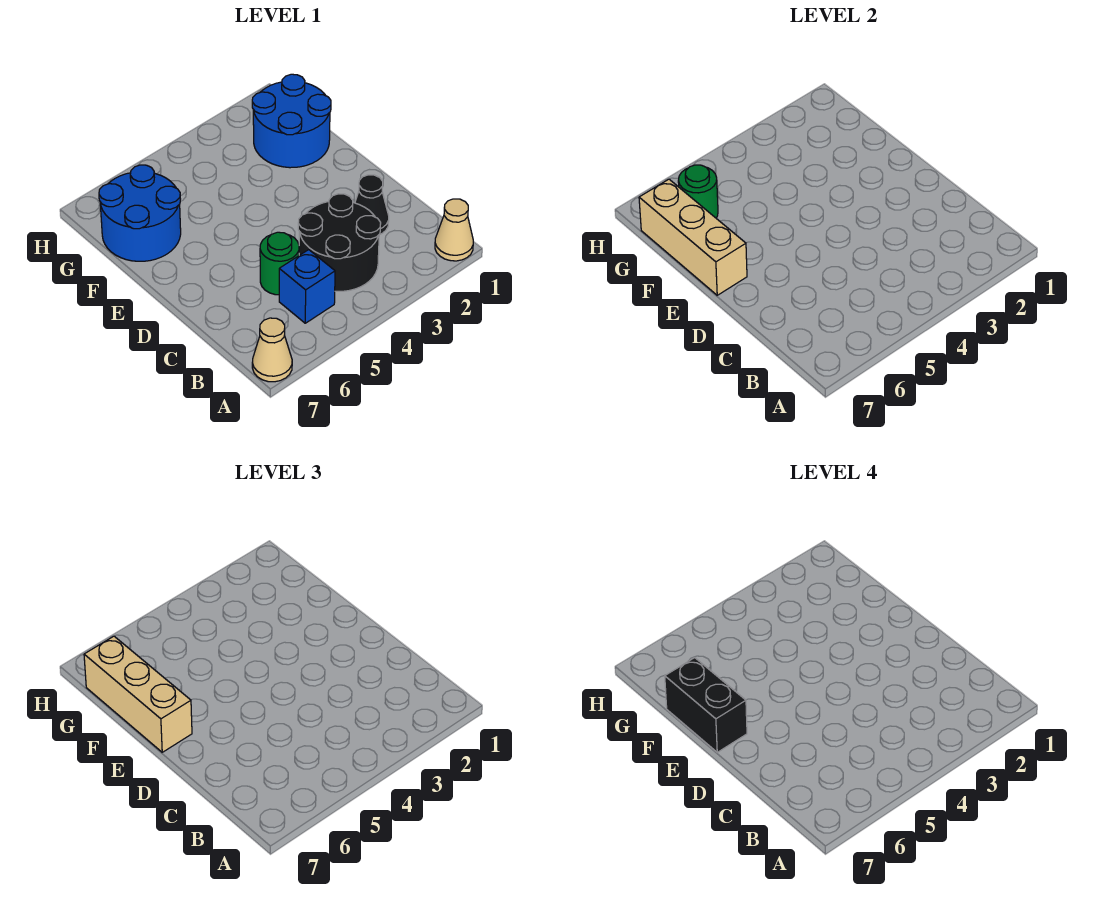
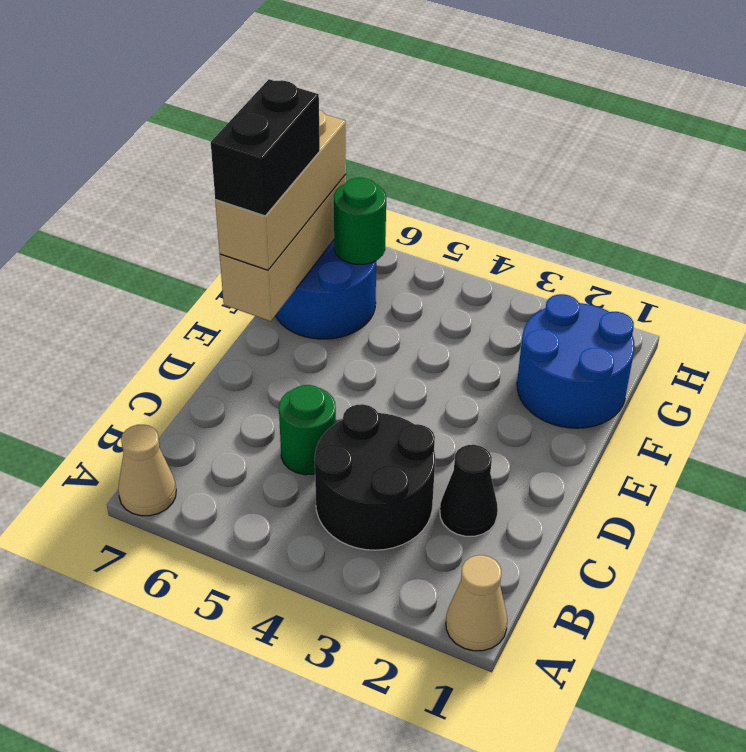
blue brick B5 level 1 -> none

